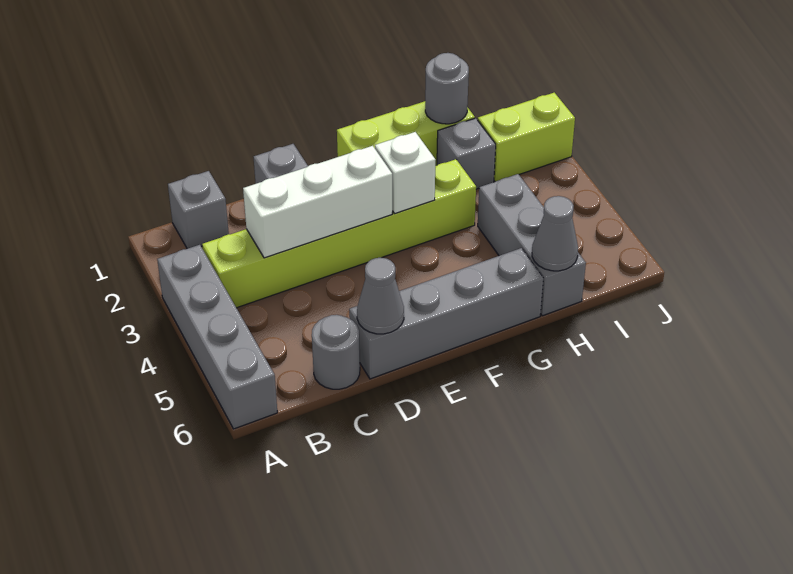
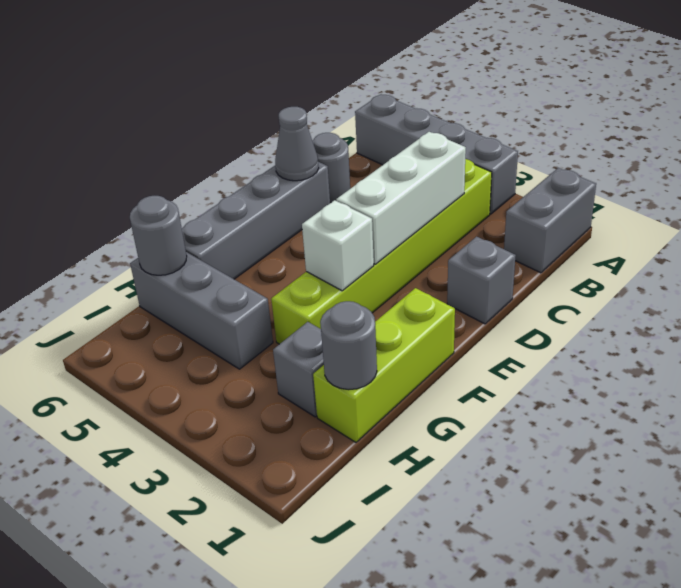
grey brick B1 level 1 -> grey brick A1:B1 level 1
grey cone H6 level 2 -> grey round brick H6 level 2
lime brick I2:J2 level 1 -> none

